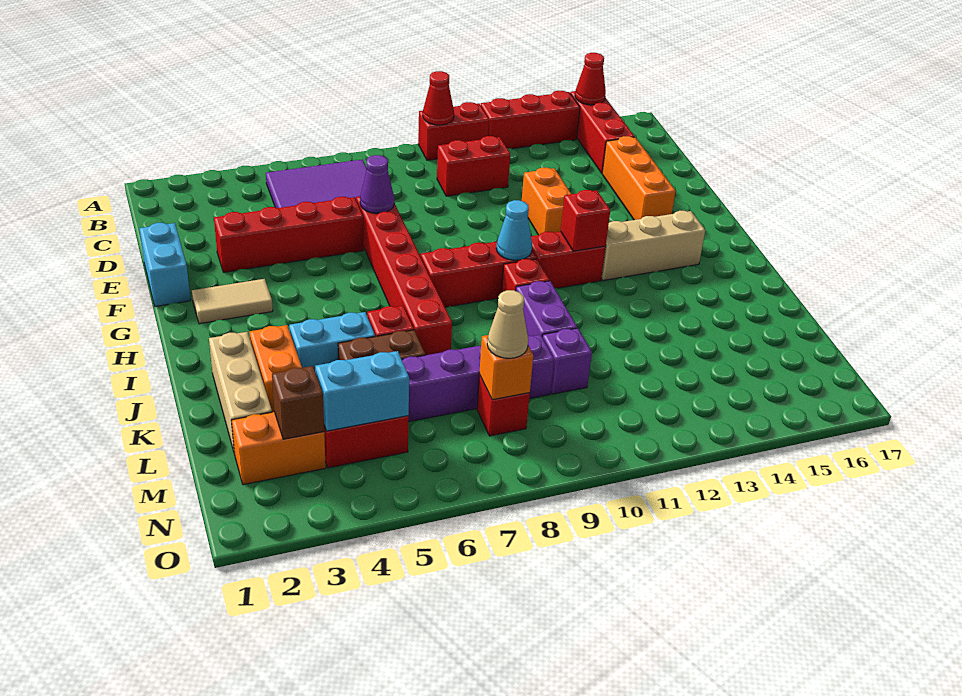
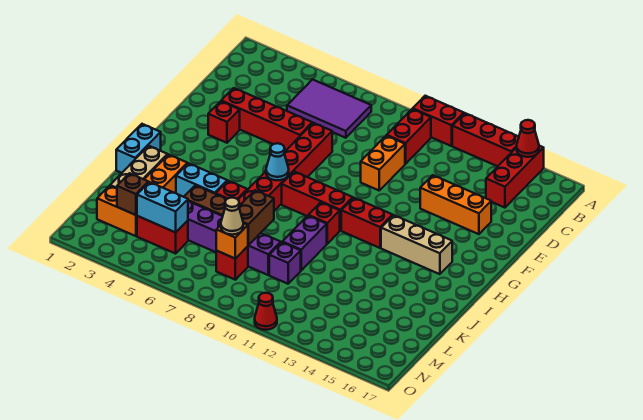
red cone A10 level 2 -> red cone O11 level 1
red brick C10:C11 level 1 -> red brick B10:C10 level 1
orange brick D15:F15 level 1 -> orange brick E13:E15 level 1
cyan brick E1:F1 level 1 -> cyan brick I1:J1 level 1
purple cone E7 level 2 -> none
orange brick E12:F12 level 1 -> orange brick D10:E10 level 1
tan tile G2:G3 level 1 -> none
cyan cone H10 level 2 -> cyan cone H7 level 2
red brick H12 level 2 -> red brick F3 level 1
none -> brown brick K8:L8 level 2

